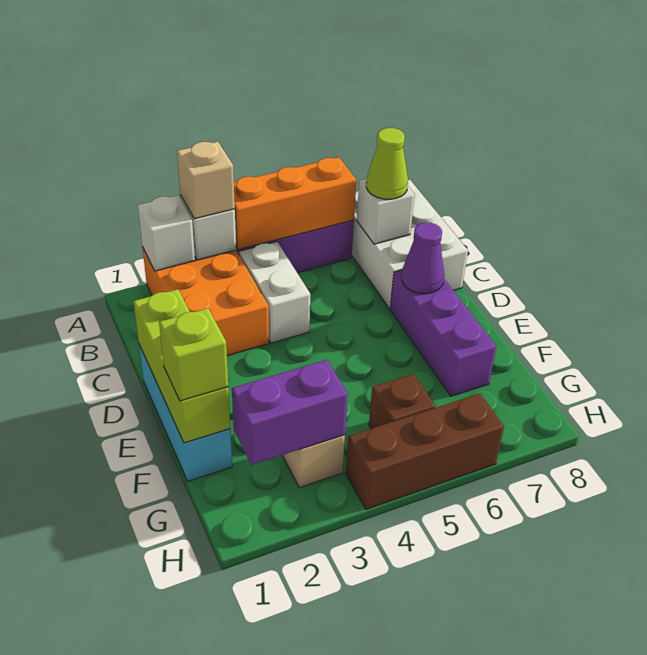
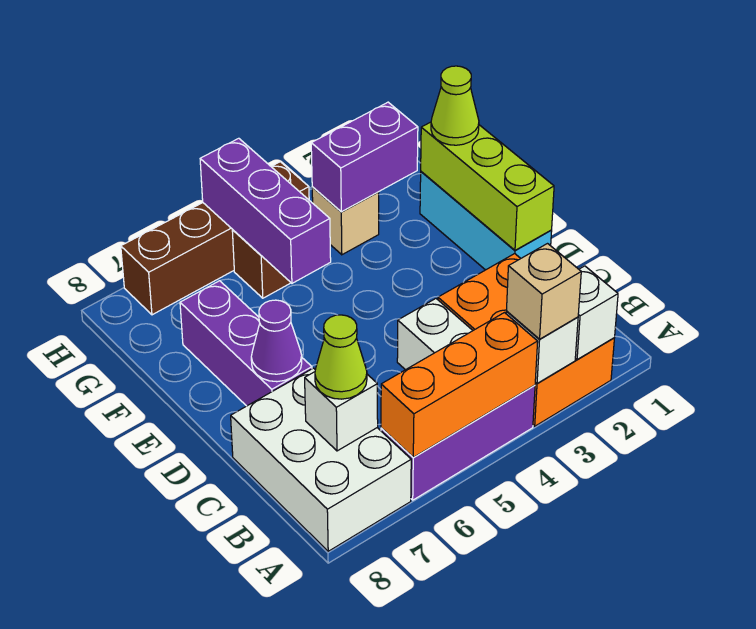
lime brick F1 level 3 -> lime cone F1 level 3
none -> purple brick F5:H5 level 2
brown brick H4:H6 level 1 -> brown brick H4:H7 level 1

